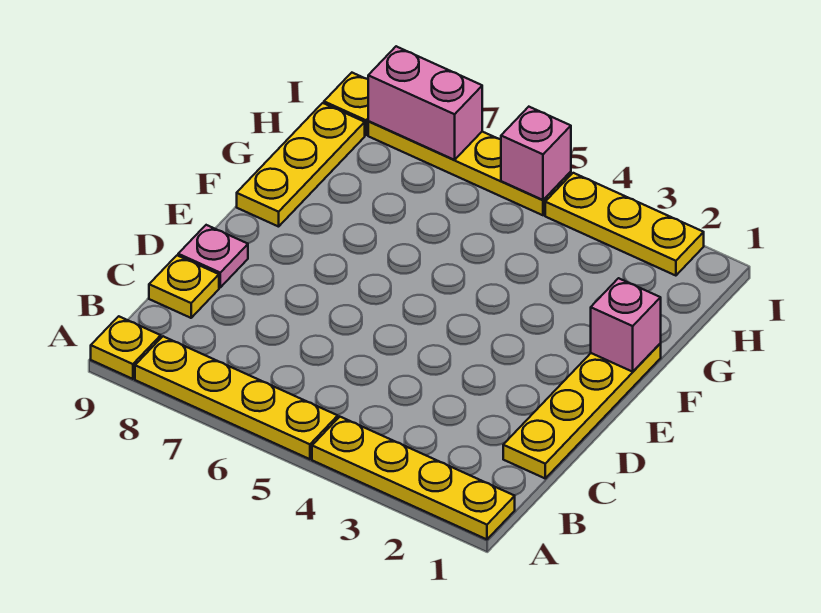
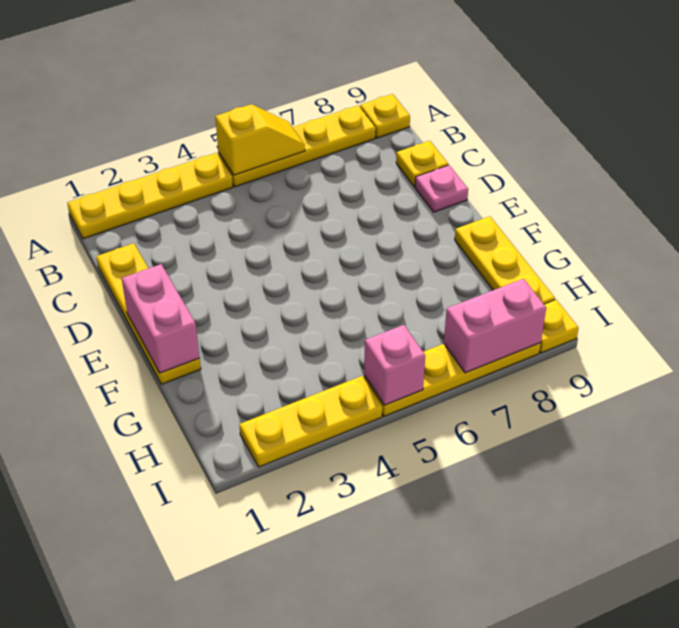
none -> yellow slope A5:A6 level 2 top 5
pink brick F1 level 2 -> pink brick E1:F1 level 2

